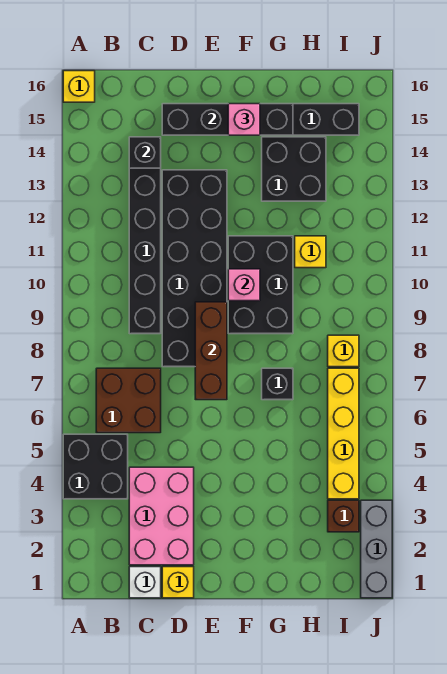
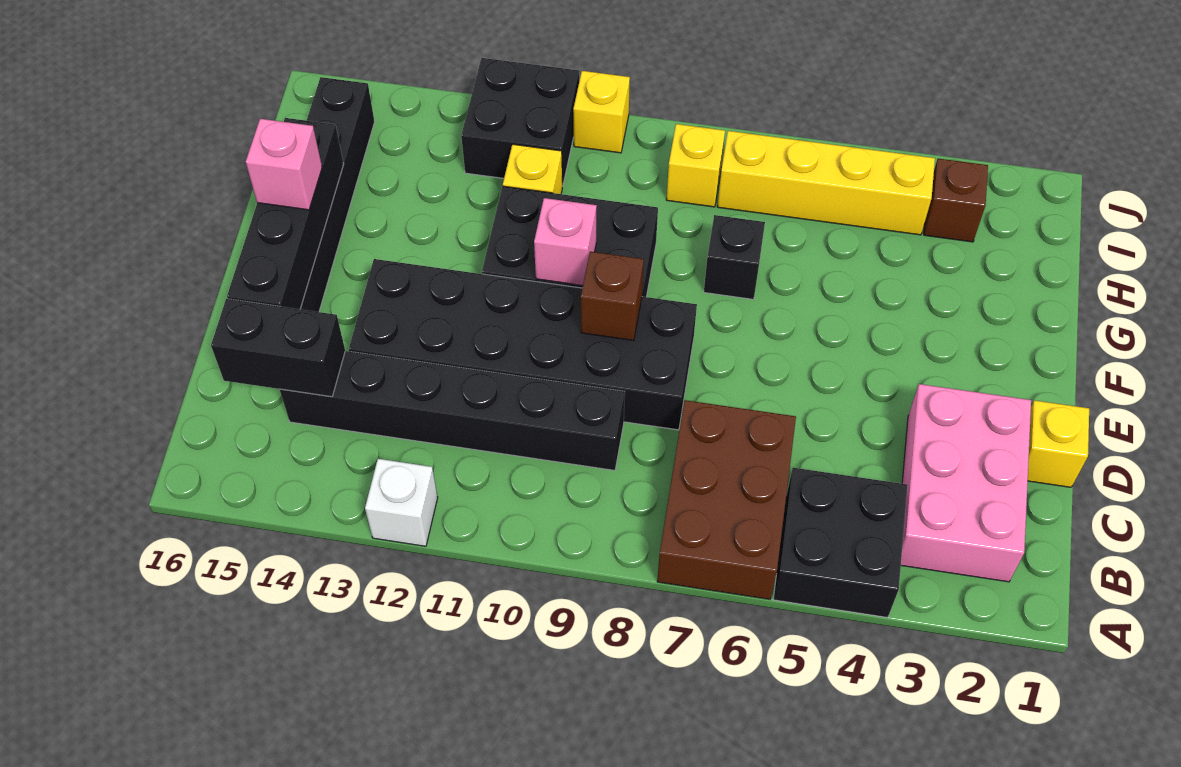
yellow brick A16 level 1 -> yellow brick J10 level 1
brown brick B6:C7 level 1 -> brown brick A6:C7 level 1
white brick C1 level 1 -> white brick A12 level 1
pink brick C2:D4 level 1 -> pink brick B2:D3 level 1
black brick C14 level 2 -> black brick C14:C15 level 2
brown brick E7:E9 level 2 -> brown brick E9 level 2
black brick G13:H14 level 1 -> black brick I11:J12 level 1
grey brick J1:J3 level 1 -> none

